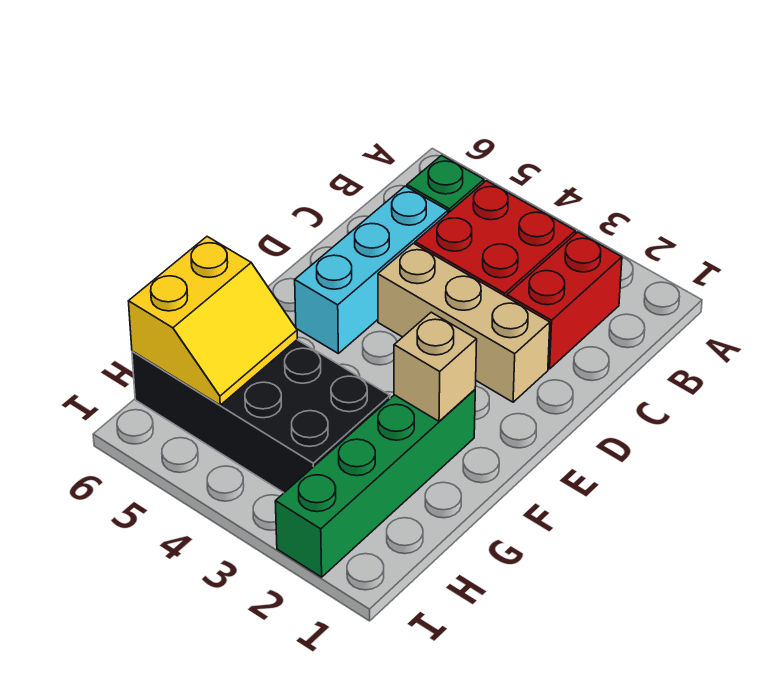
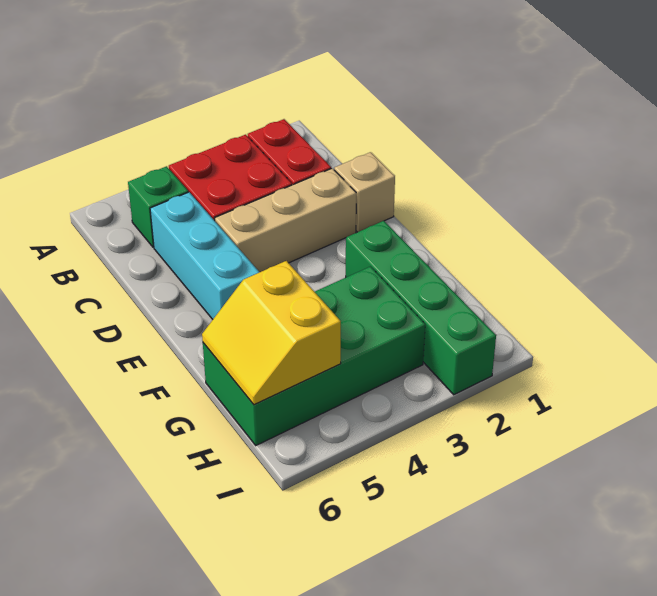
tan brick F2 level 2 -> tan brick D1 level 1
black brick G3:H6 level 1 -> green brick G3:H6 level 1
yellow slope G5:H6 level 2 top 6 -> yellow slope G5:H6 level 2 top 5

